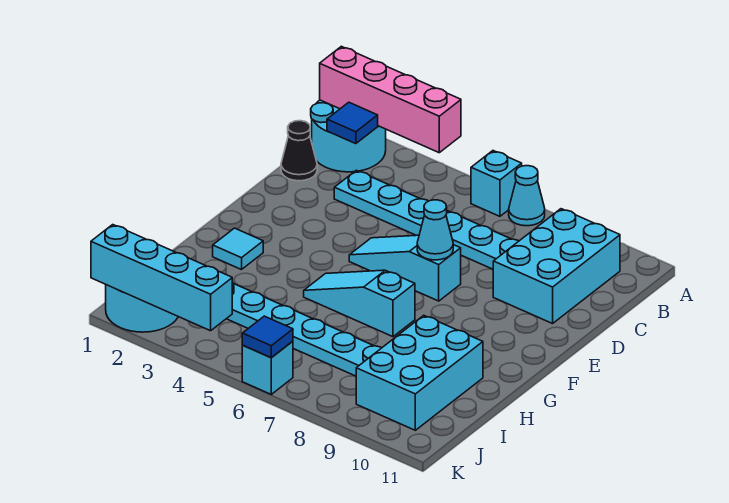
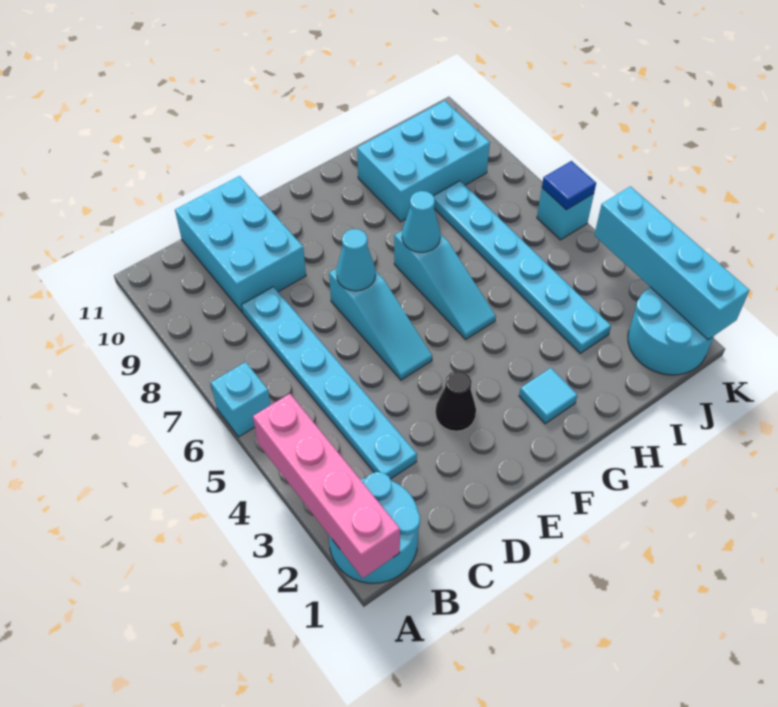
cyan cone A7 level 1 -> cyan cone G7 level 2
blue tile B2 level 2 -> none
cyan brick B9:D10 level 1 -> cyan brick C9:D11 level 1
black cone C1 level 1 -> black cone E3 level 1

